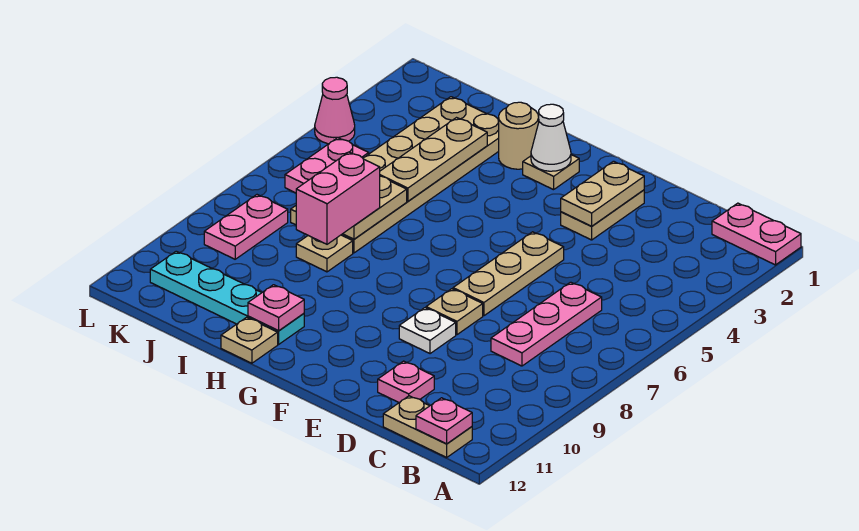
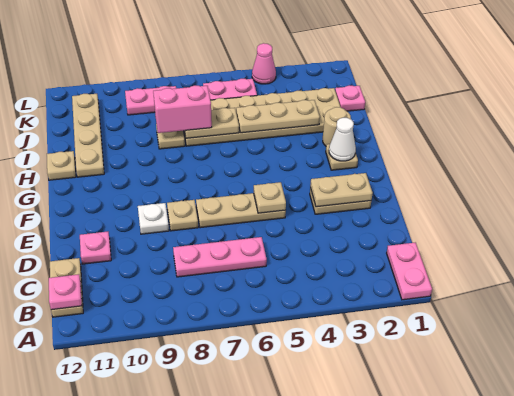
none -> tan plate E5 level 2
cyan plate H11:K11 level 1 -> tan plate H11:K11 level 1
pink plate H11 level 2 -> pink plate J1 level 1

